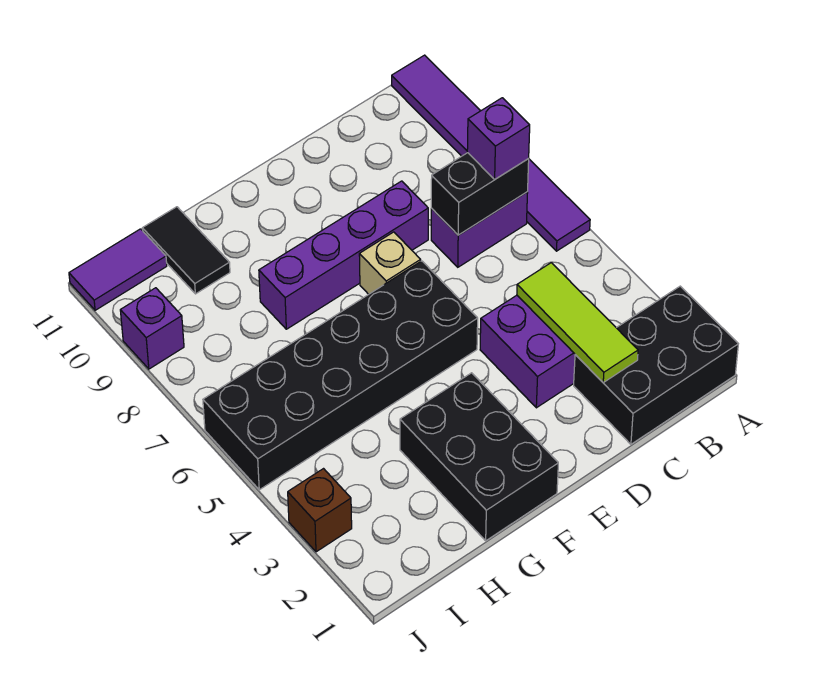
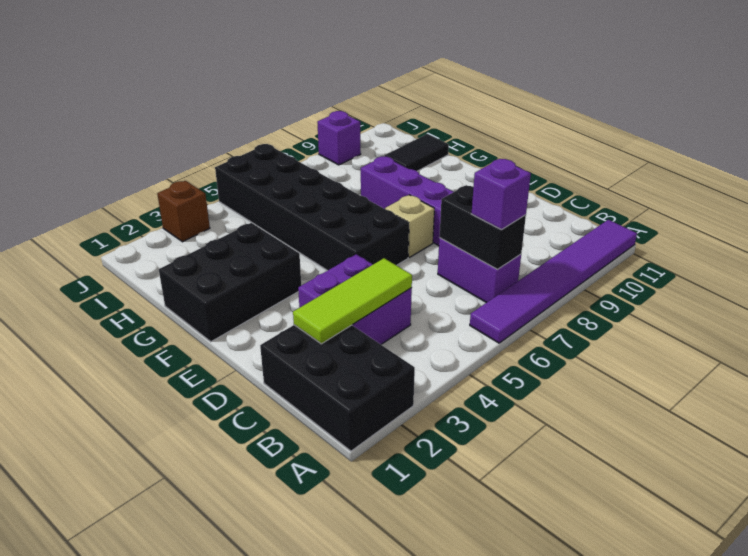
purple tile I11:J11 level 1 -> none

